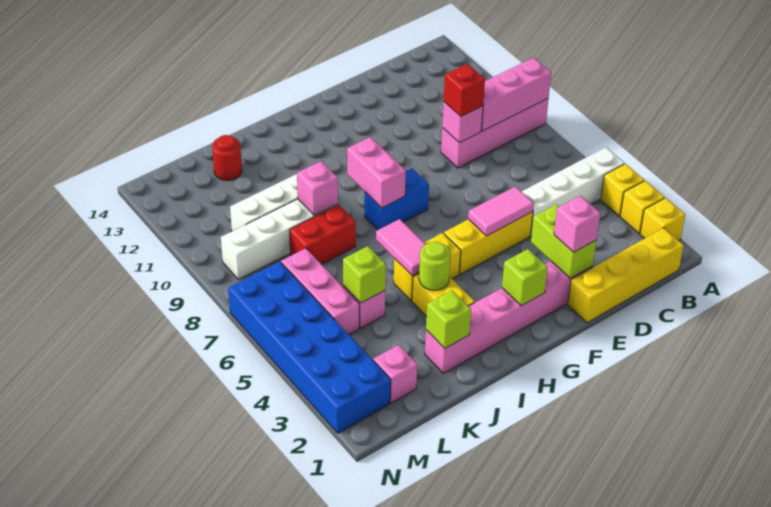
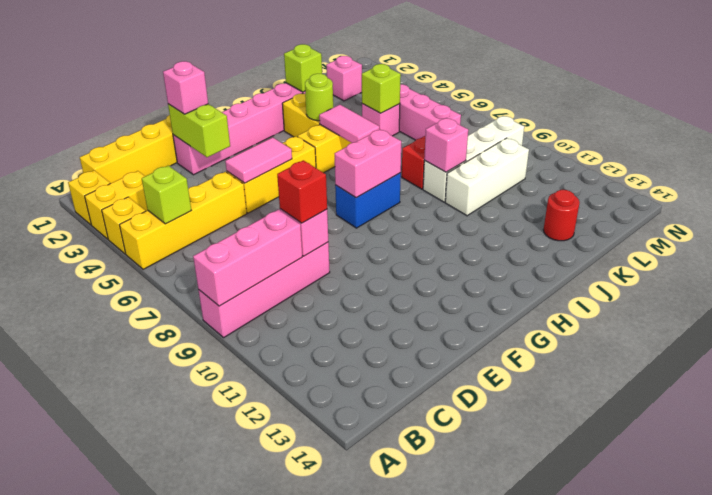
yellow brick A3 level 1 -> yellow brick A3:B3 level 1
white brick A5:D5 level 1 -> yellow brick A5:D5 level 1
lime brick G2 level 2 -> lime brick B5 level 2
pink brick H8:H9 level 2 -> pink brick G8:H8 level 2
blue brick M2:N7 level 1 -> none

